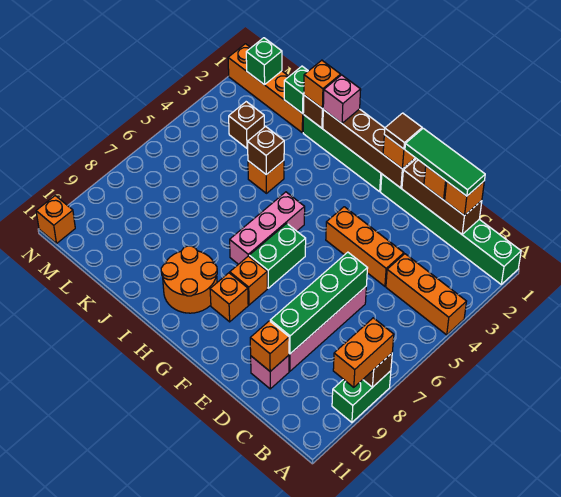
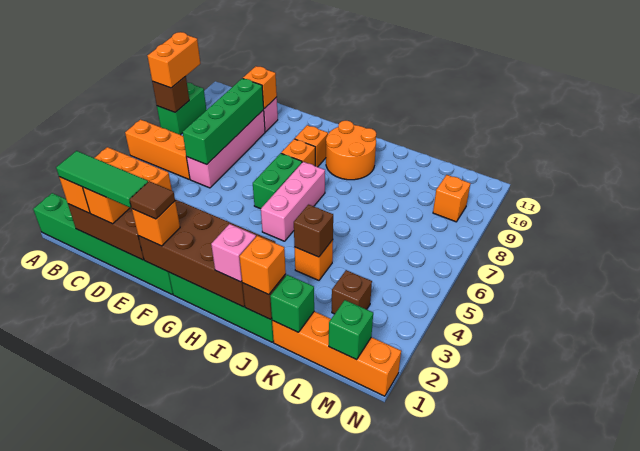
orange brick D4:F4 level 1 -> orange brick A6:C6 level 1
brown brick F1:I1 level 2 -> brown brick F1:I2 level 2
orange brick N11 level 1 -> orange brick M9 level 1

